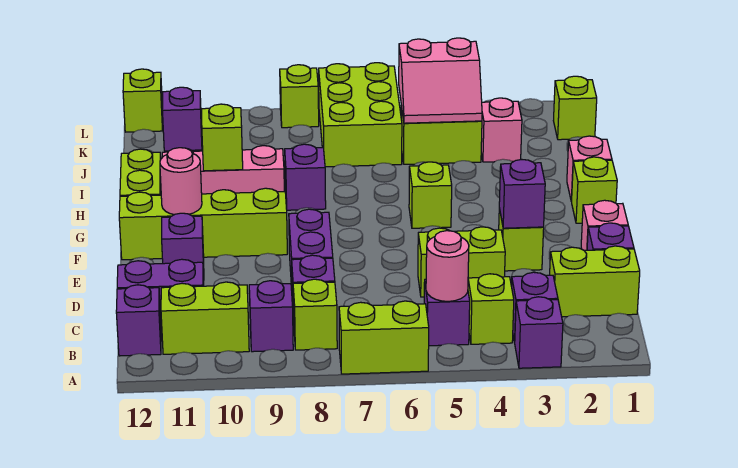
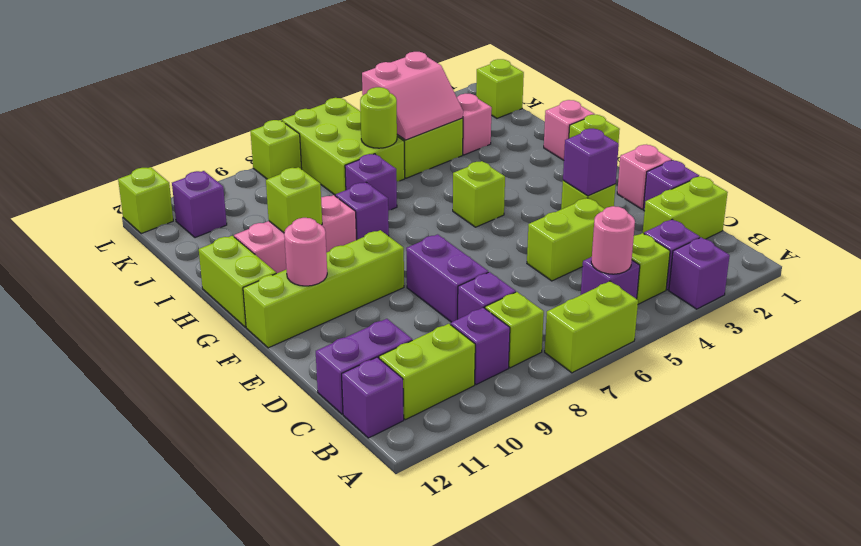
purple brick E11 level 1 -> purple brick I7 level 1
none -> lime round brick J6 level 2

